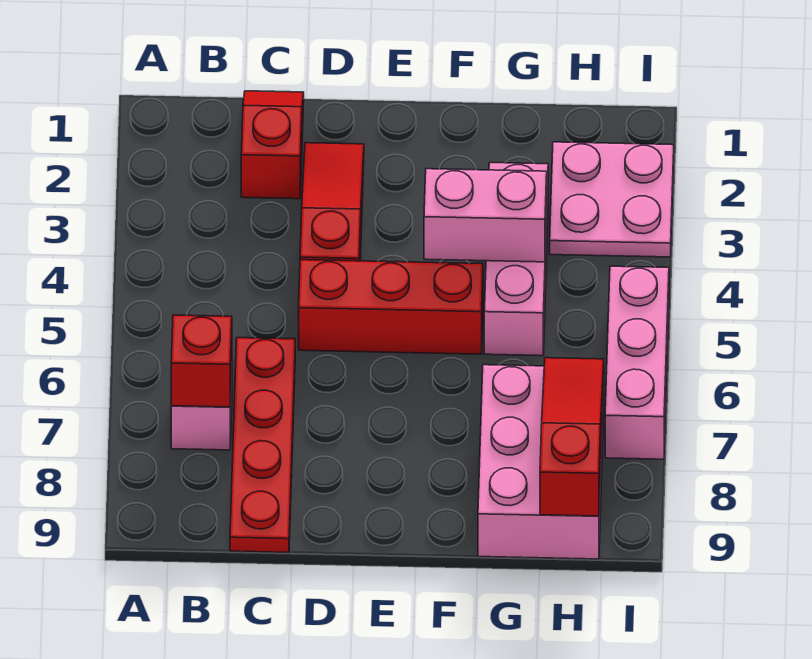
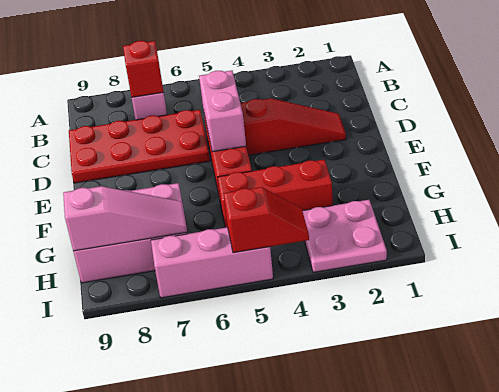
red slope C1:C2 level 1 top 2 -> red slope I4:I5 level 2 top 5
red plate C6:C9 level 1 -> red plate C6:D9 level 1
pink brick F4:G4 level 2 -> pink brick D5:E5 level 2
pink brick G3:G5 level 1 -> red brick G3:G5 level 1
red slope H7:H9 level 2 top 9 -> pink slope H7:H9 level 2 top 9

